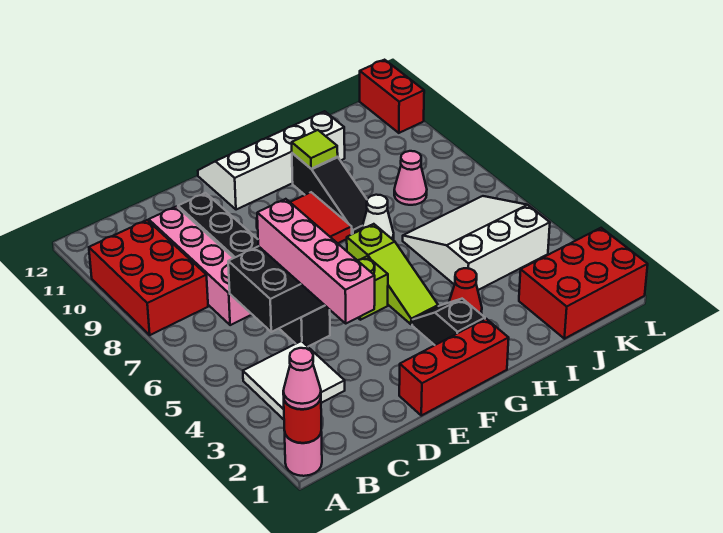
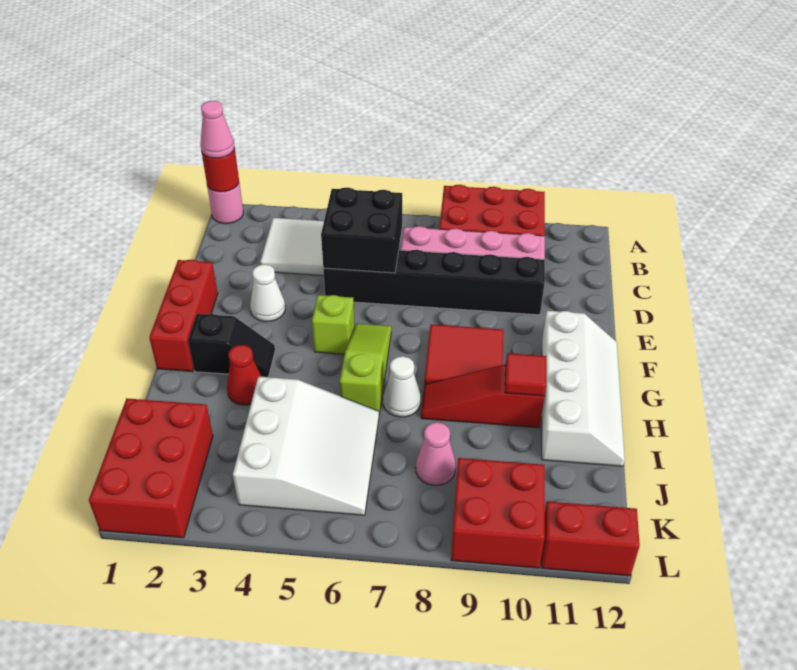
pink brick D3:D6 level 3 -> none
none -> white cone E3 level 1
lime slope G4:G6 level 1 top 6 -> lime slope F6:H6 level 1 top H
black slope H8:H10 level 1 top 10 -> red slope H8:H10 level 1 top 10
lime tile H10 level 2 -> red tile H10 level 2
none -> red brick K9:L10 level 1

